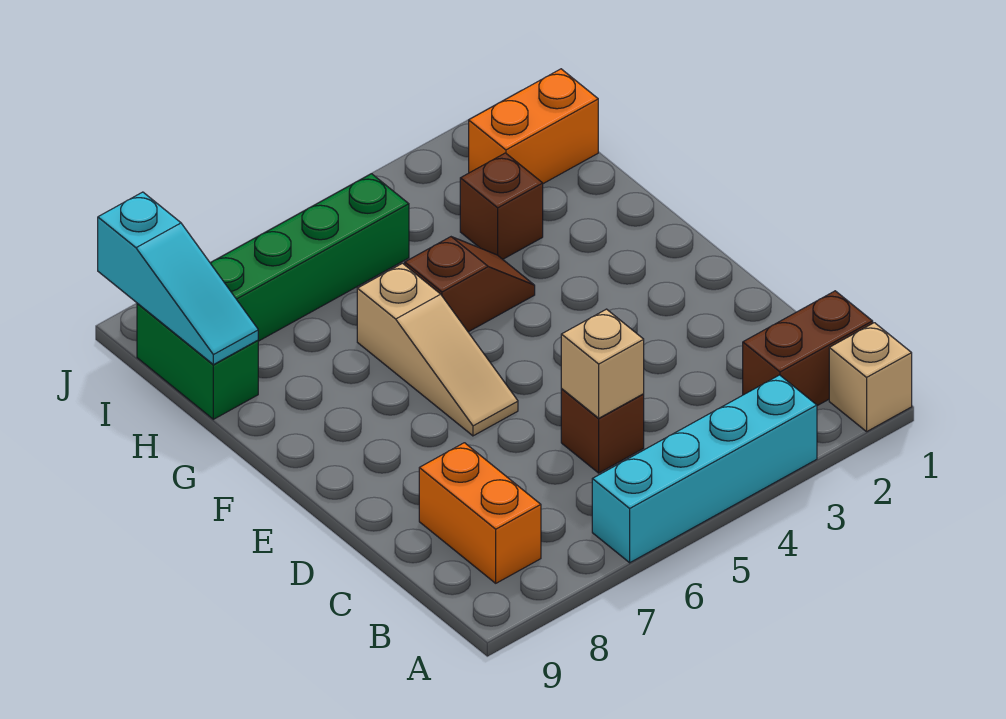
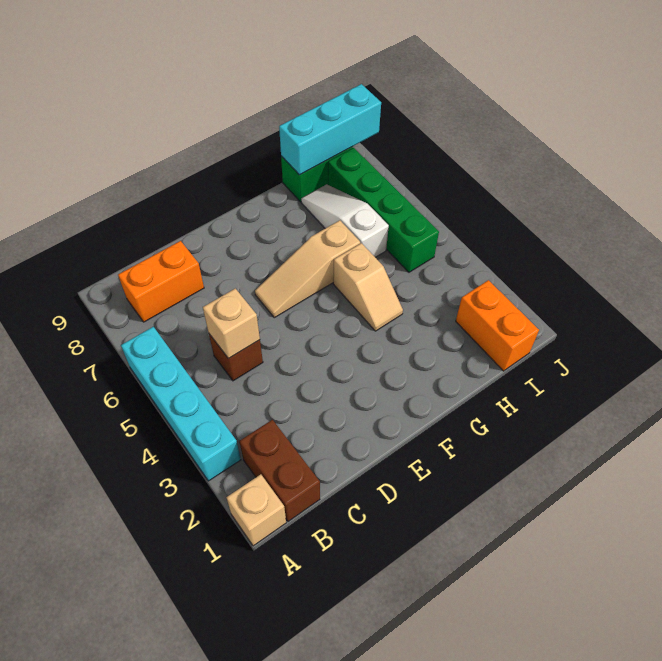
brown slope G4:G5 level 1 top 5 -> tan slope G4:G5 level 1 top 5
brown brick H3 level 1 -> none
none -> white slope H6:H8 level 1 top 6
cyan slope H9:J9 level 2 top J -> cyan brick H9:J9 level 2

